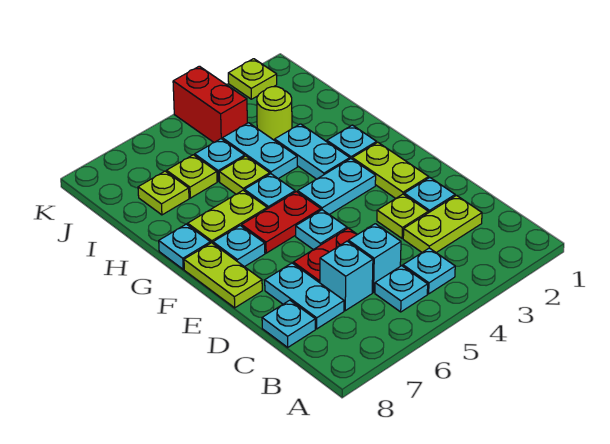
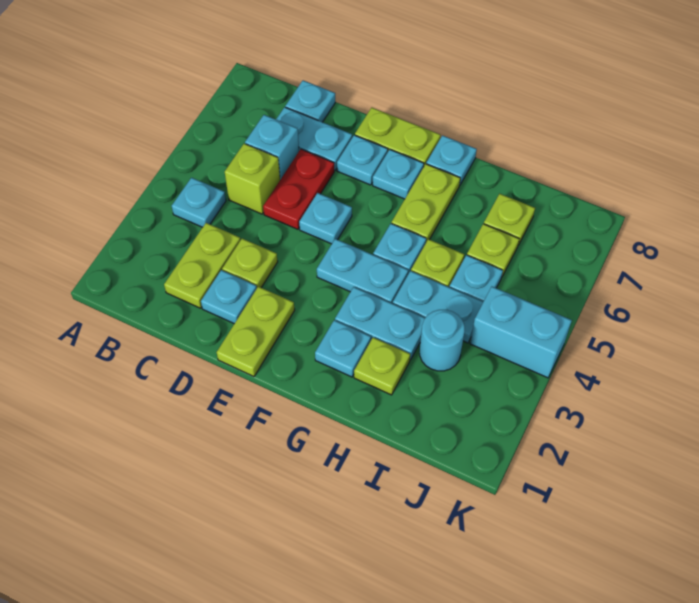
cyan plate B5 level 1 -> cyan plate E7 level 1
cyan brick C5 level 1 -> lime brick C5 level 1
lime plate E2:F2 level 1 -> lime plate E1:E2 level 1
cyan plate F3:F4 level 1 -> cyan plate F4:G4 level 1
red plate F5:F6 level 1 -> none
lime round brick I3 level 1 -> cyan round brick I3 level 1
red brick J4:K4 level 1 -> cyan brick J4:K4 level 1
lime plate K2 level 1 -> lime plate H2 level 1

